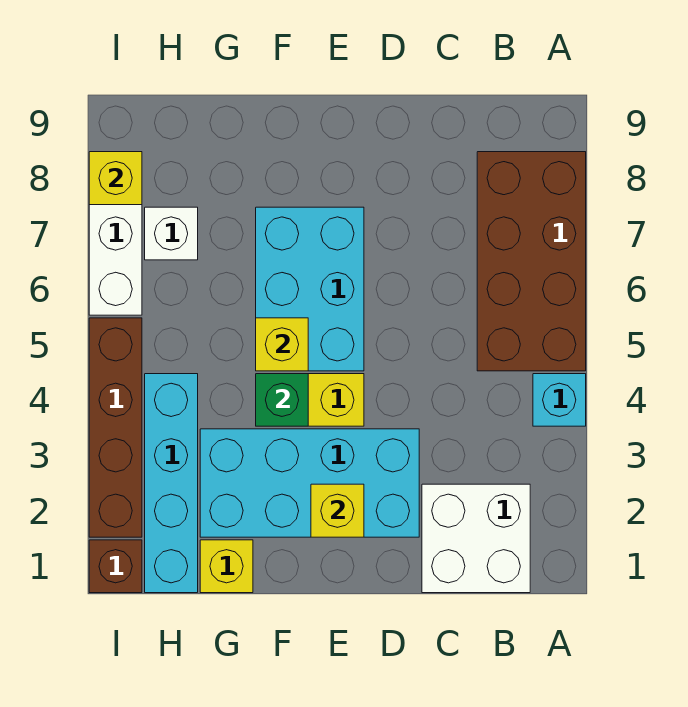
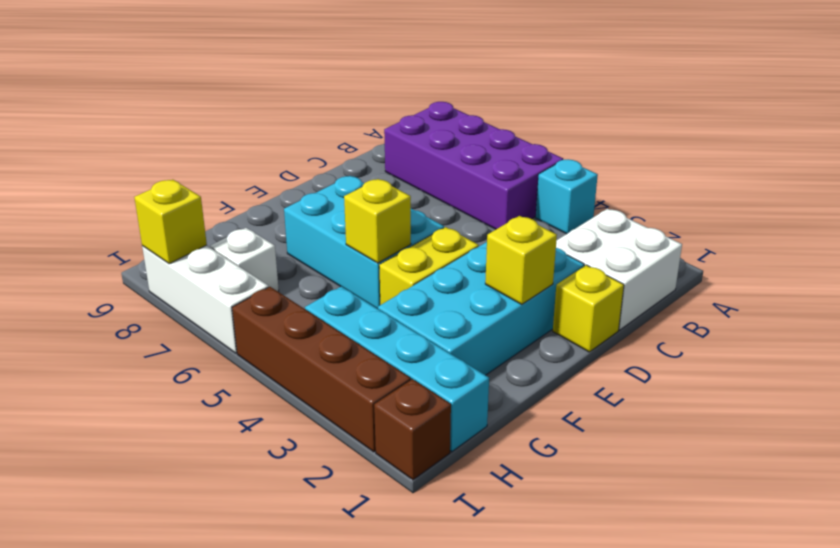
brown brick A5:B8 level 1 -> purple brick A5:B8 level 1
green brick F4 level 2 -> none
yellow brick G1 level 1 -> yellow brick D1 level 1

